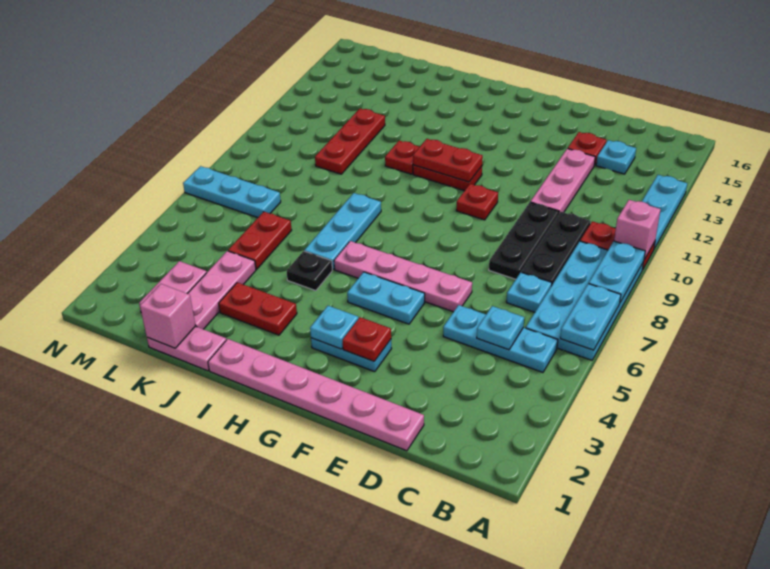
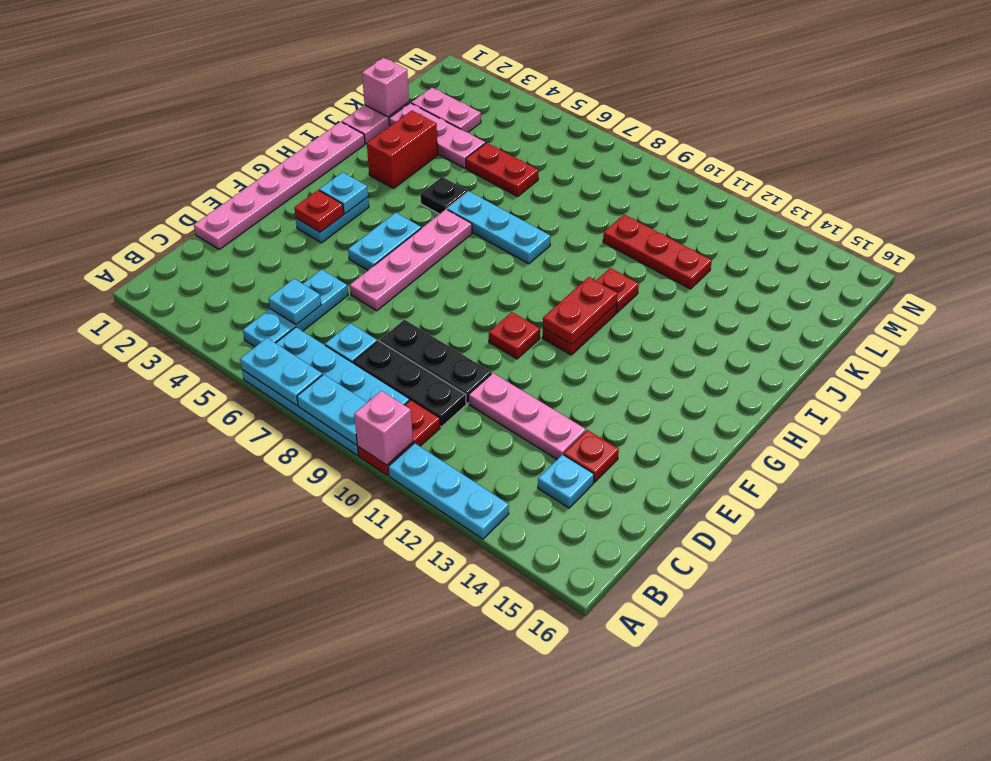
red plate I3:J3 level 1 -> red brick I3:J3 level 1
cyan plate L7:N7 level 1 -> none

